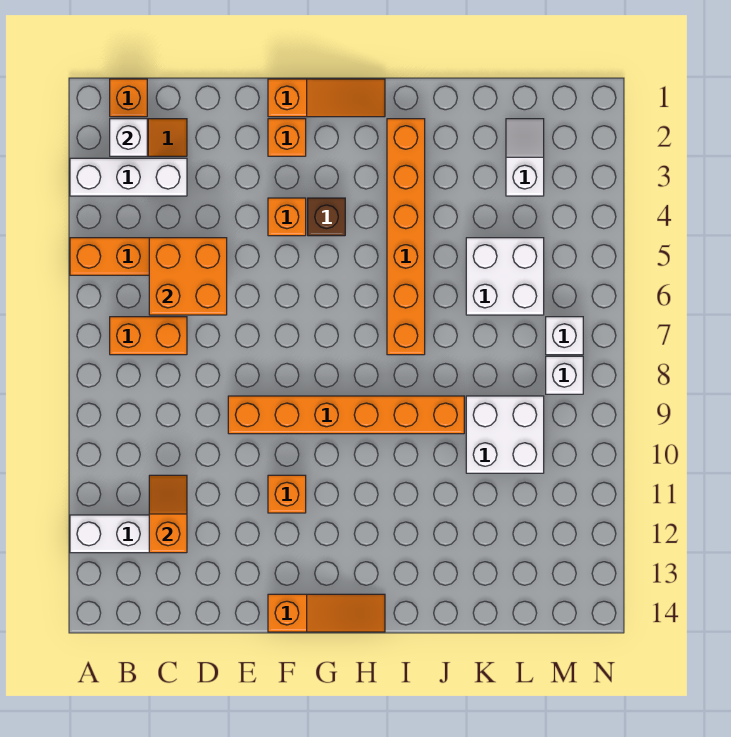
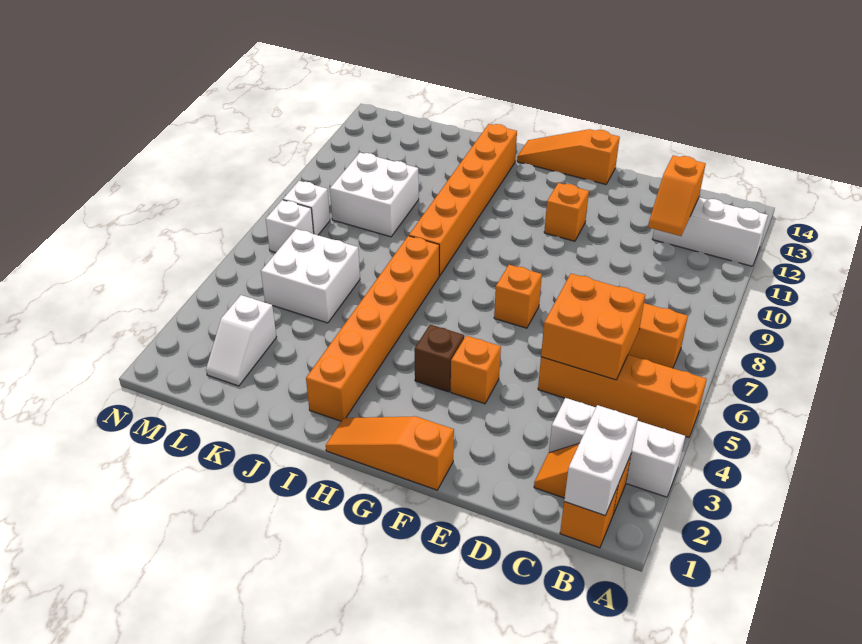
white brick B2 level 2 -> white brick B1:B2 level 2
orange brick E9:J9 level 1 -> orange brick I8:I13 level 1
orange brick F2 level 1 -> orange brick F7 level 1

